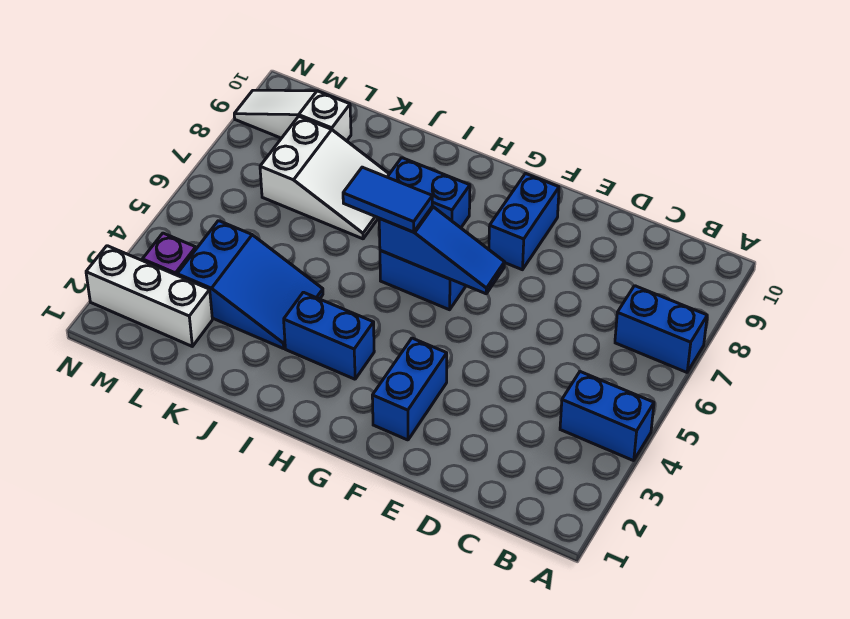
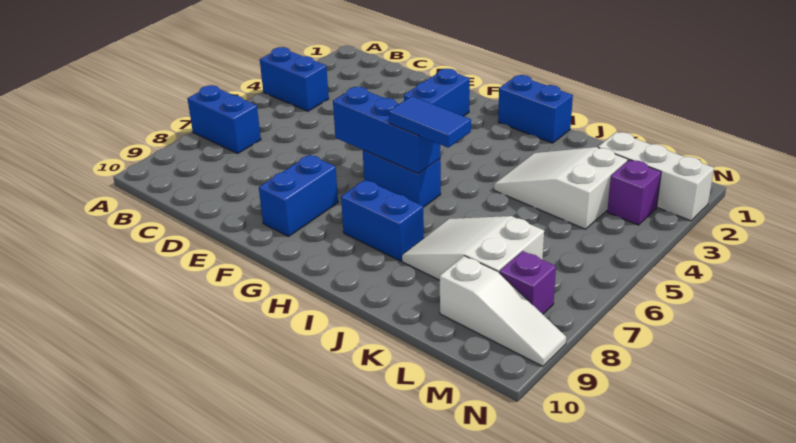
blue slope F6:H6 level 2 top H -> blue brick F6:H6 level 2
blue brick H3:I3 level 1 -> blue brick H1:I1 level 1
blue slope J3:L4 level 1 top L -> white slope J3:L4 level 1 top L
none -> purple brick M8 level 1

